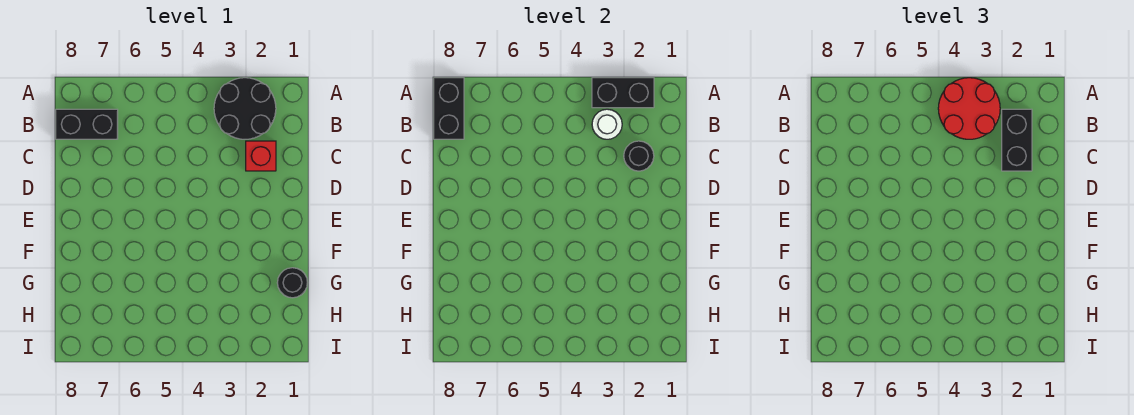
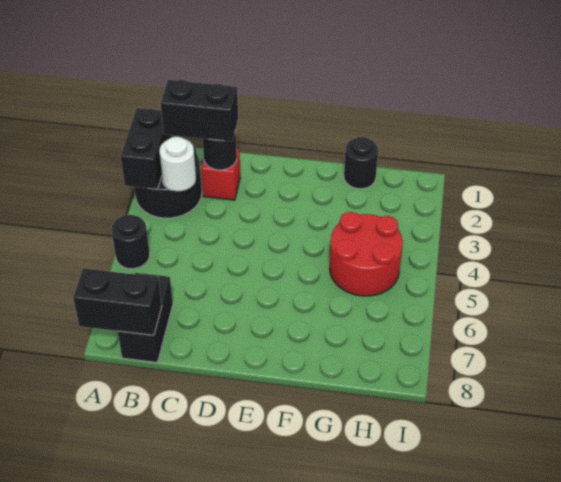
red round brick A3:B4 level 3 -> red round brick G4:H5 level 1
none -> black round brick A5 level 1

